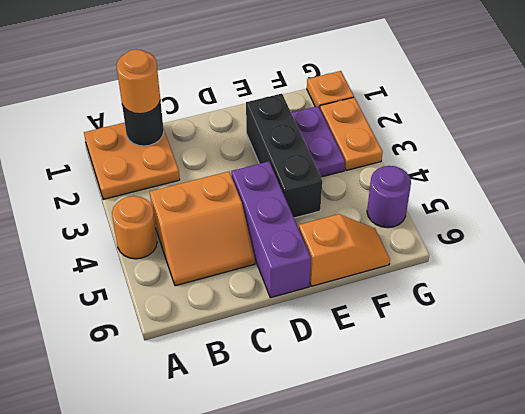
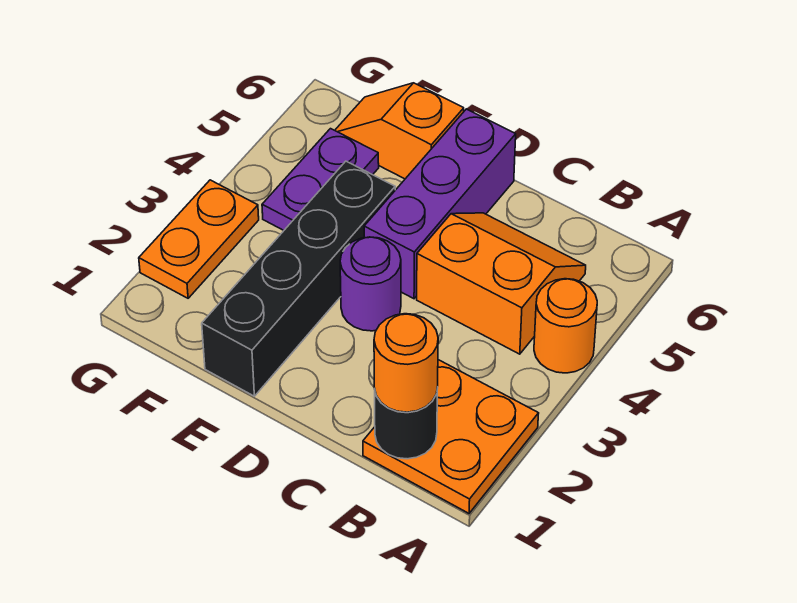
black brick E2:E4 level 1 -> black brick E1:E4 level 1
purple plate F2:F3 level 1 -> purple plate F4:F5 level 1
orange plate G1 level 1 -> none
purple round brick G5 level 1 -> purple round brick D3 level 1

